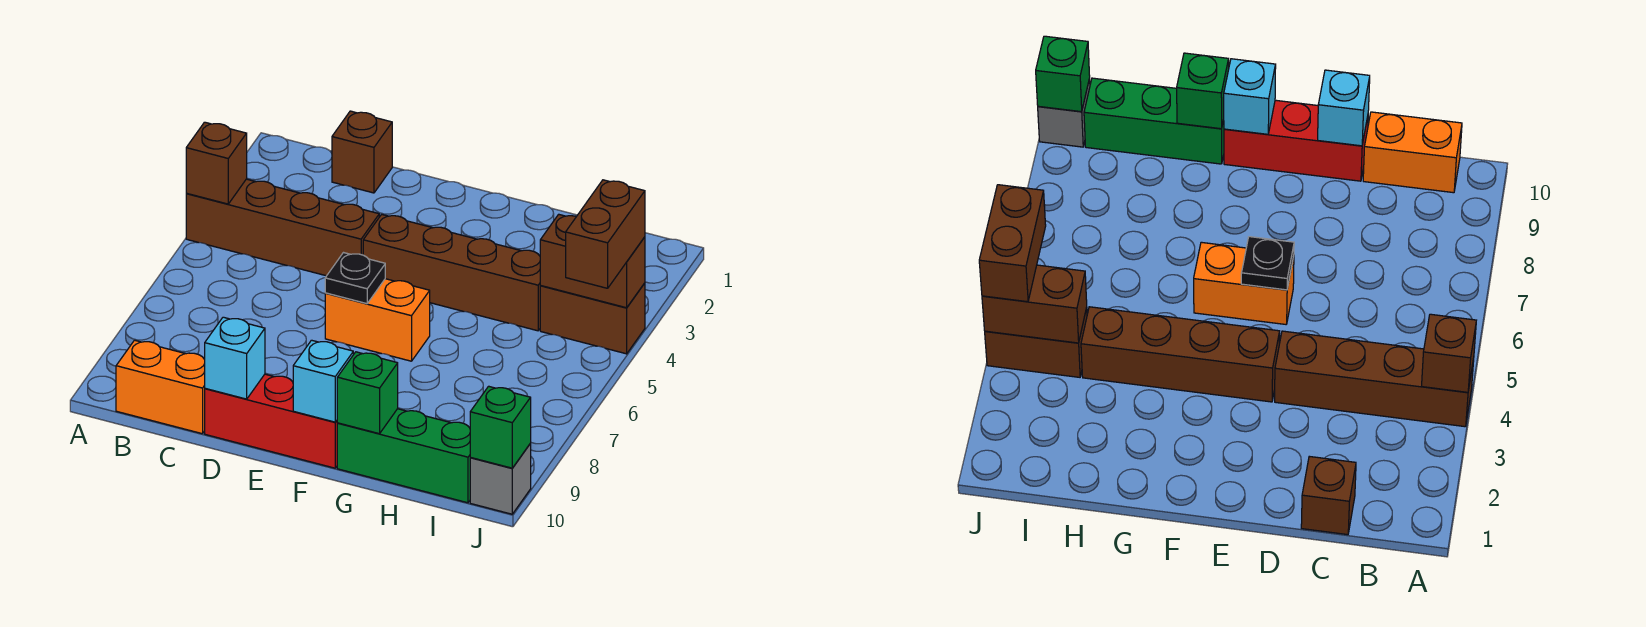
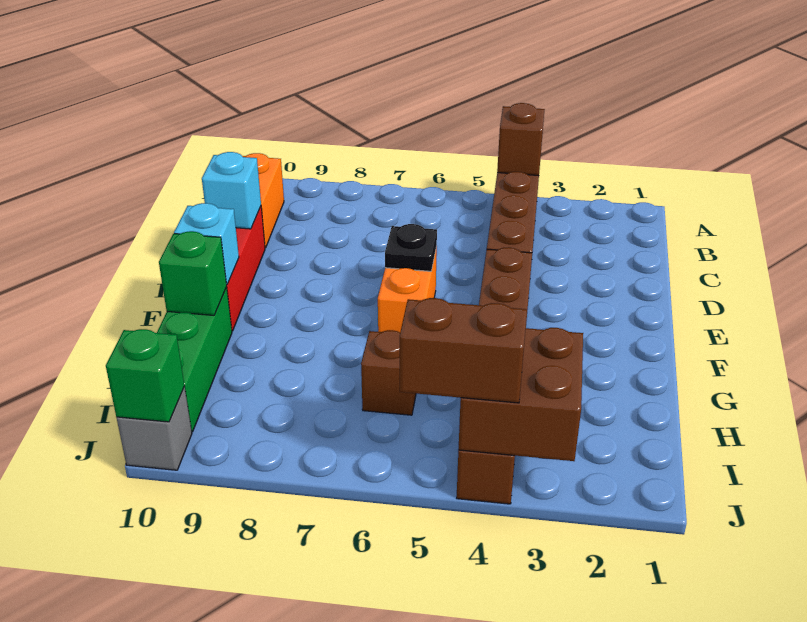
brown brick C1 level 1 -> brown brick H6 level 1
brown brick I4:J4 level 2 -> brown brick I3:J4 level 2

